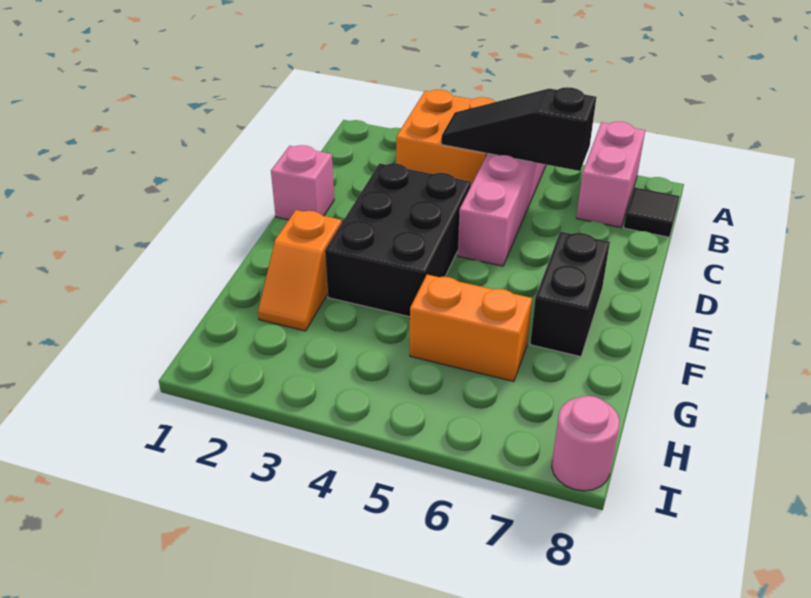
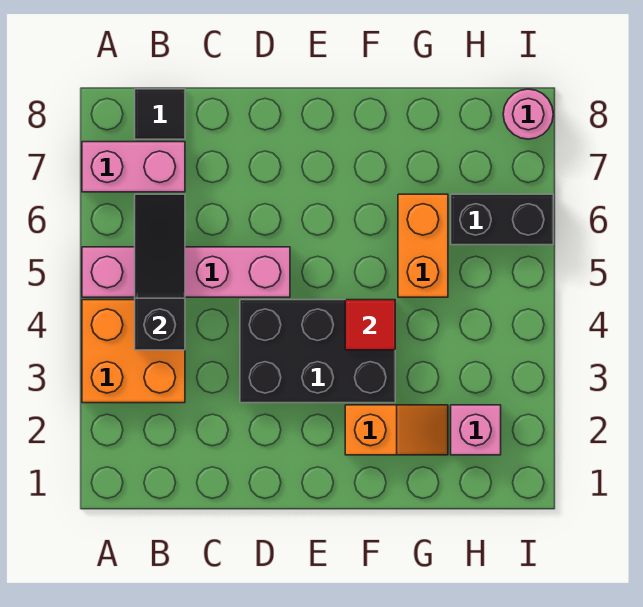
black slope B4:B6 level 2 top 6 -> black slope B4:B6 level 2 top 4
pink brick D1 level 1 -> pink brick H2 level 1
black brick E7:F7 level 1 -> black brick H6:I6 level 1
none -> red tile F4 level 2

